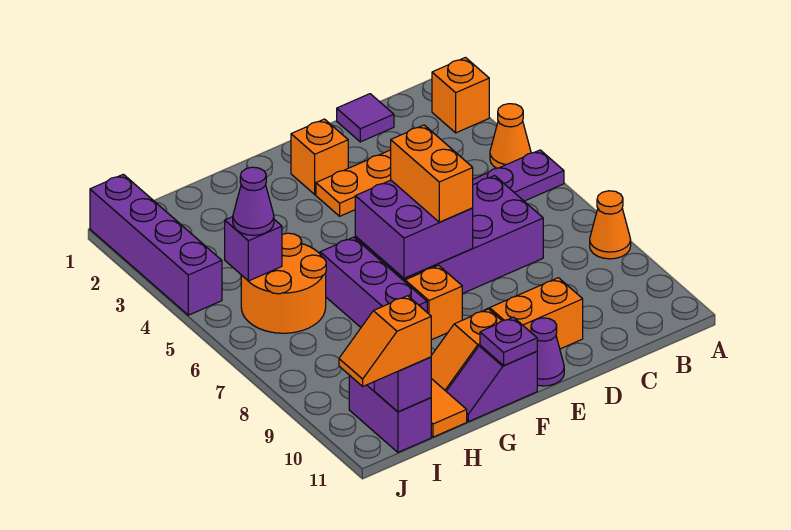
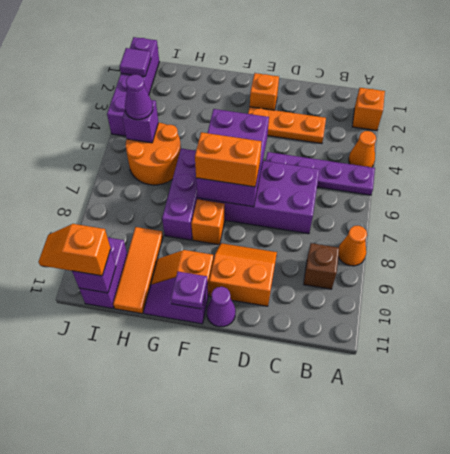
none -> brown brick B9 level 1
purple tile C1 level 1 -> purple tile J2 level 2
purple brick E6:F7 level 2 -> purple brick E5:F7 level 2
orange brick E6:E7 level 3 -> orange brick E7:F7 level 3

